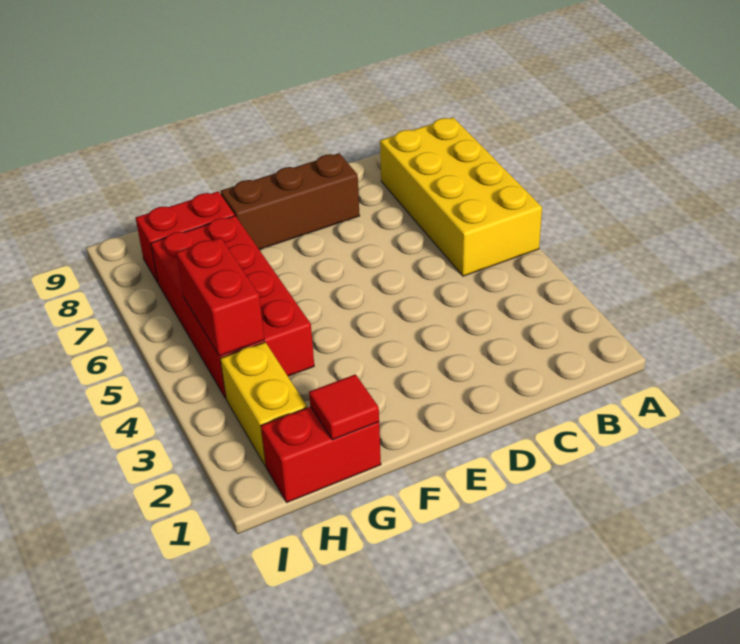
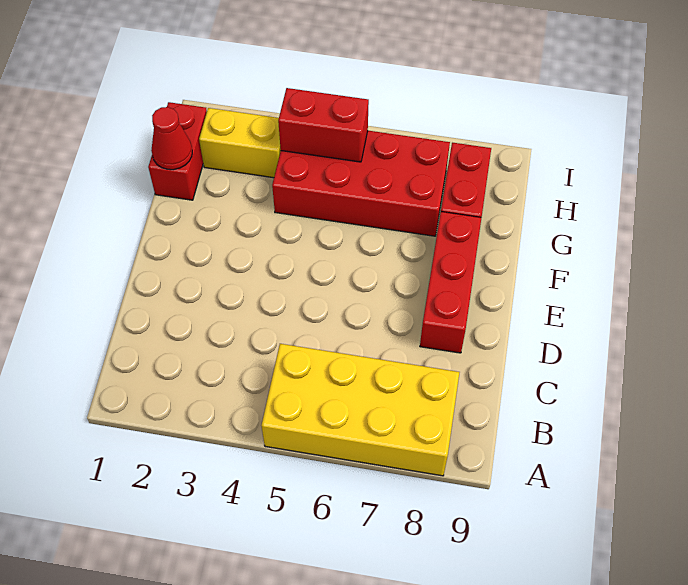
brown brick D8:F8 level 1 -> red brick D8:F8 level 1
red tile G1 level 2 -> red cone G1 level 2

